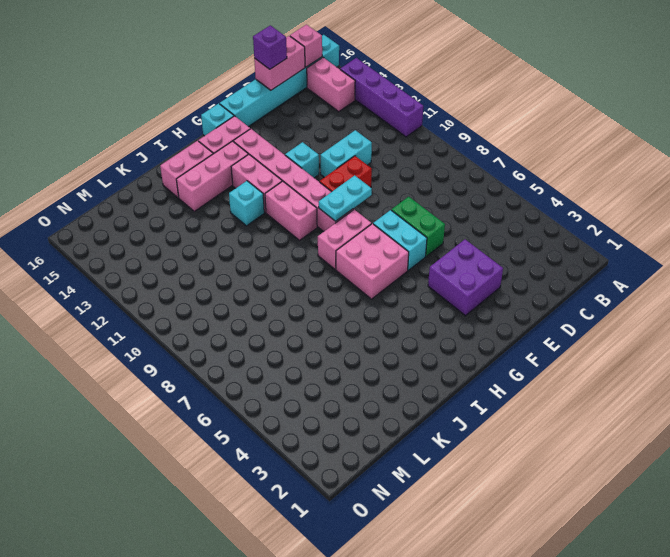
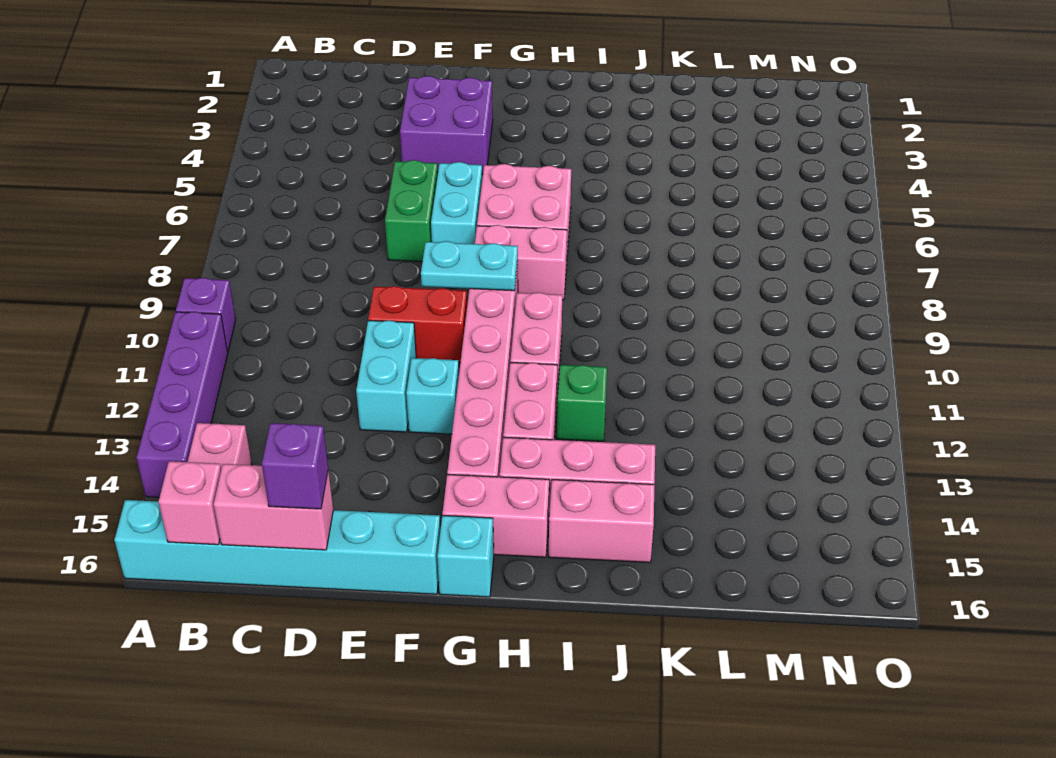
none -> purple brick A10 level 1
cyan brick D11:E11 level 1 -> cyan brick E11:E12 level 1
cyan brick I12 level 1 -> green brick I12 level 1

